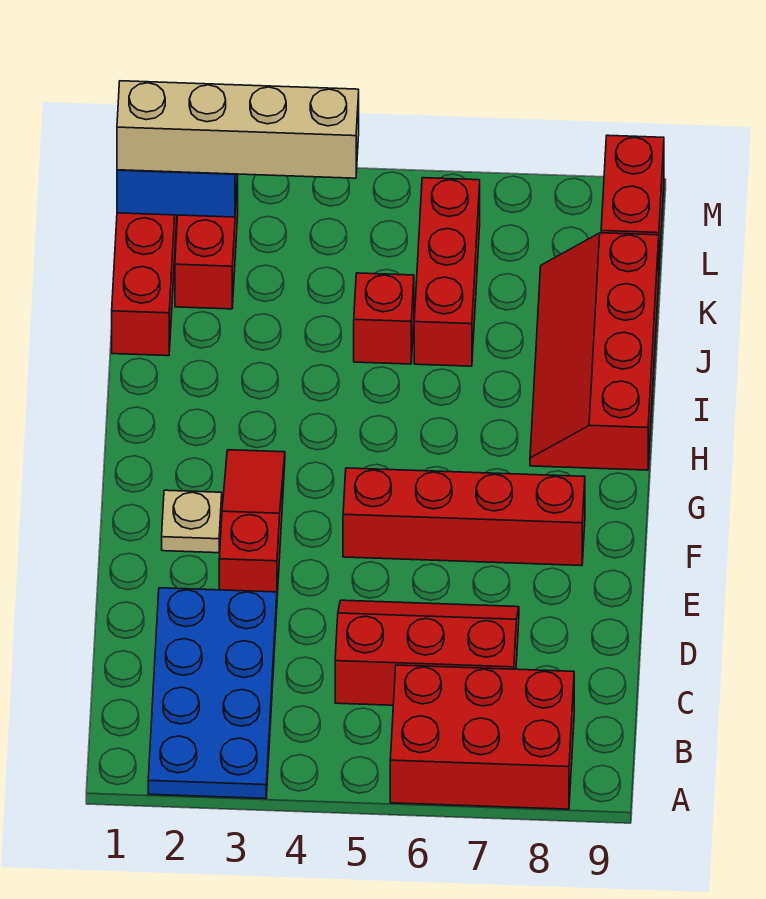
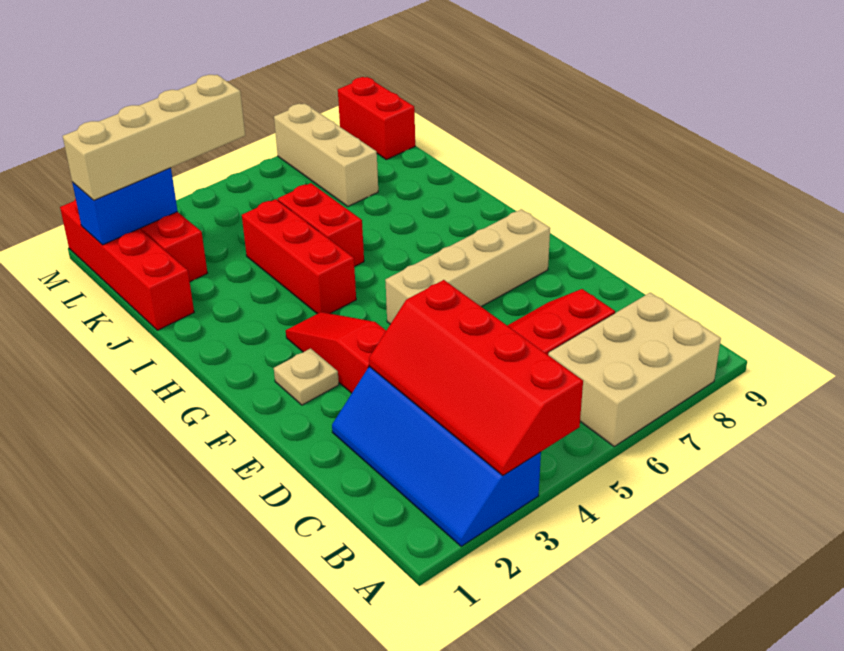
blue plate A2:D3 level 1 -> blue slope A2:D3 level 1 top 3
red brick A6:B8 level 1 -> tan brick A6:B8 level 1
red brick F5:F8 level 1 -> tan brick F5:F8 level 1
red slope H8:K9 level 1 top 9 -> red slope A3:D4 level 2 top 4
red brick J5 level 1 -> red brick I5:J5 level 1
red brick J6:L6 level 1 -> red brick H4:J4 level 1
none -> tan brick K7:M7 level 1

